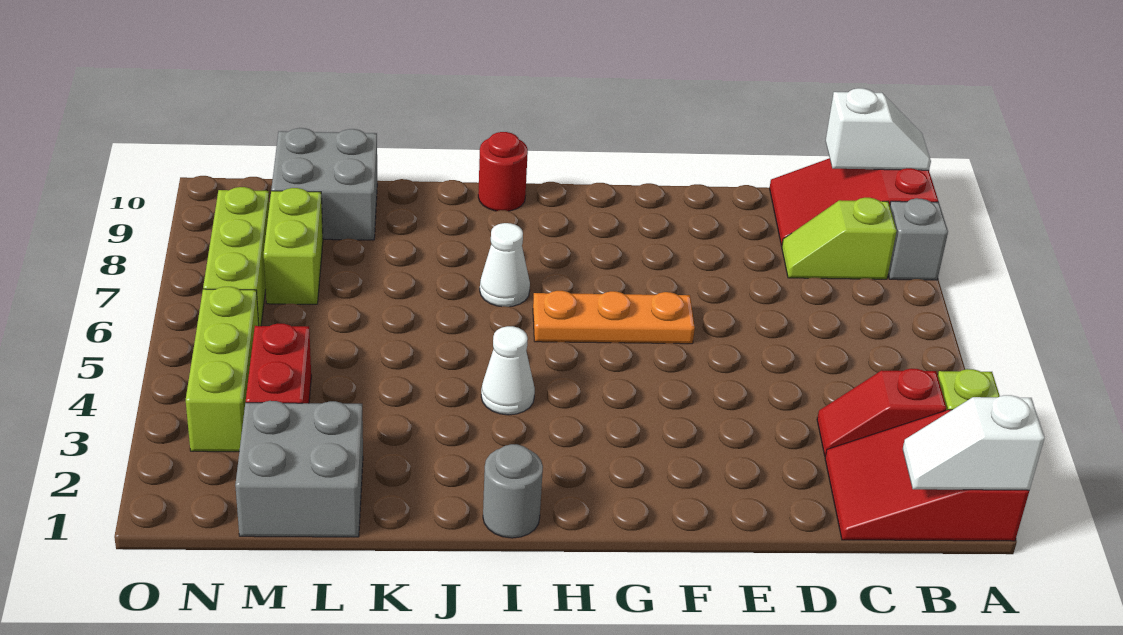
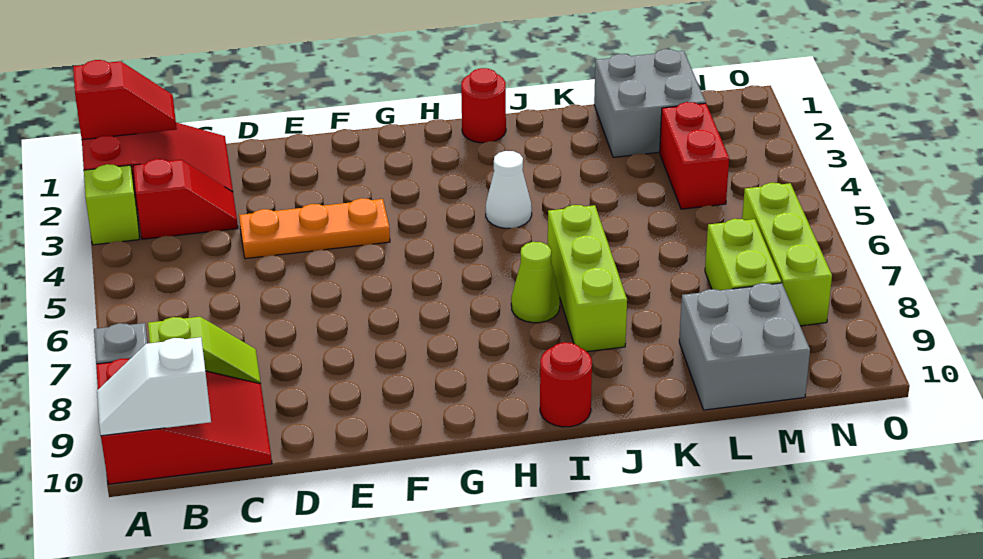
white slope A1:B1 level 2 top A -> red slope A1:B1 level 2 top A
orange plate F6:H6 level 1 -> orange plate D4:F4 level 1
grey round brick I1 level 1 -> red round brick I1 level 1
white cone I7 level 1 -> lime cone I7 level 1
lime brick N3:N5 level 1 -> lime brick J6:J8 level 1

